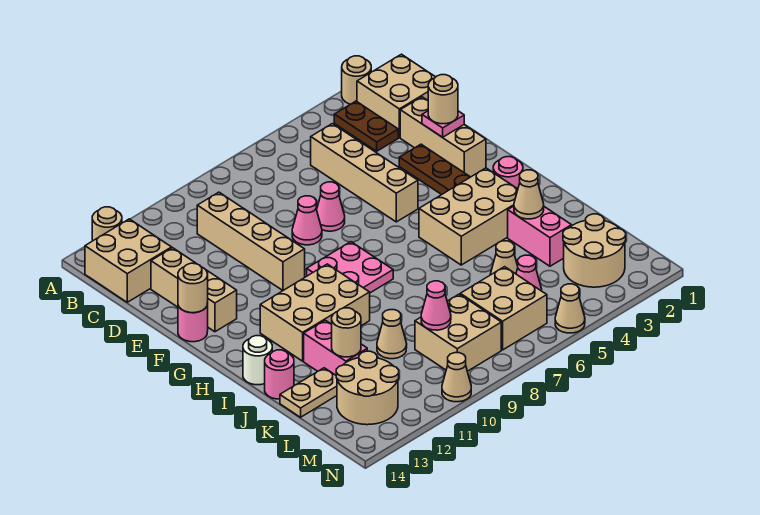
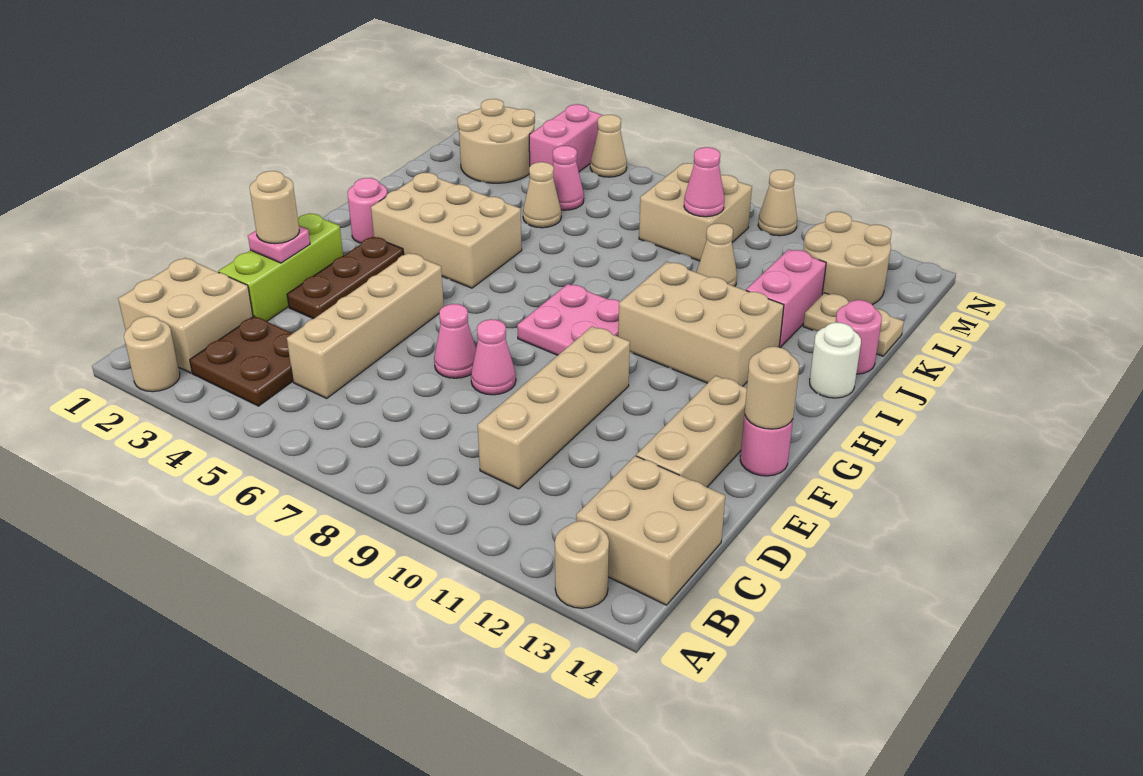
brown plate B3:C3 level 1 -> brown plate B3:C4 level 1
tan brick D2:F2 level 1 -> lime brick D2:F2 level 1
pink brick J3:K3 level 1 -> pink brick M4:N4 level 1
tan cone J3 level 2 -> none
tan round brick K12 level 2 -> none
tan brick L6:M7 level 1 -> none

